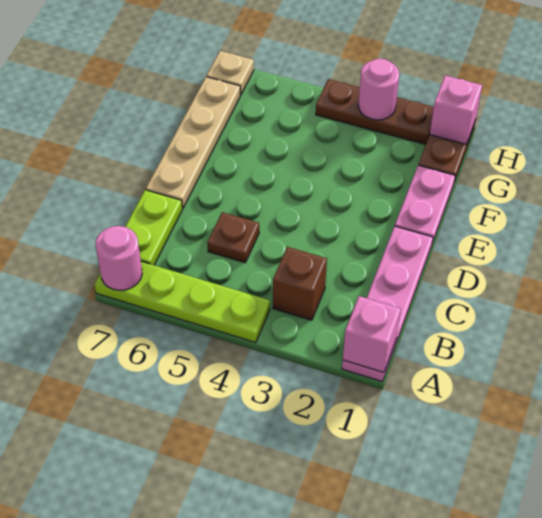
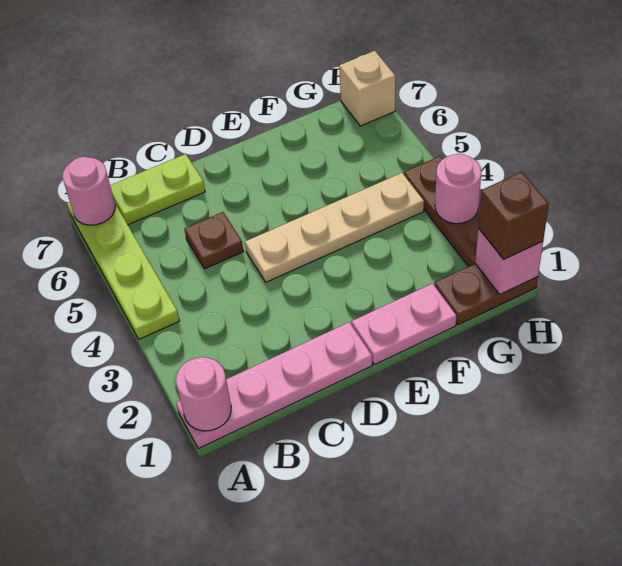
pink brick A1 level 2 -> pink round brick A1 level 2
brown brick B3 level 1 -> brown brick H1 level 3
tan plate D7:G7 level 1 -> tan plate D4:G4 level 1
tan plate H7 level 1 -> tan brick H7 level 1

